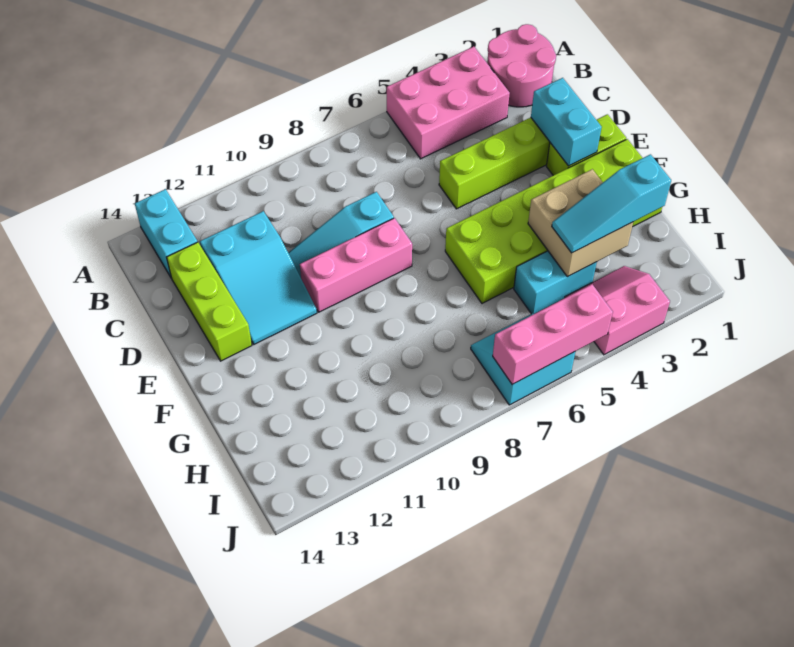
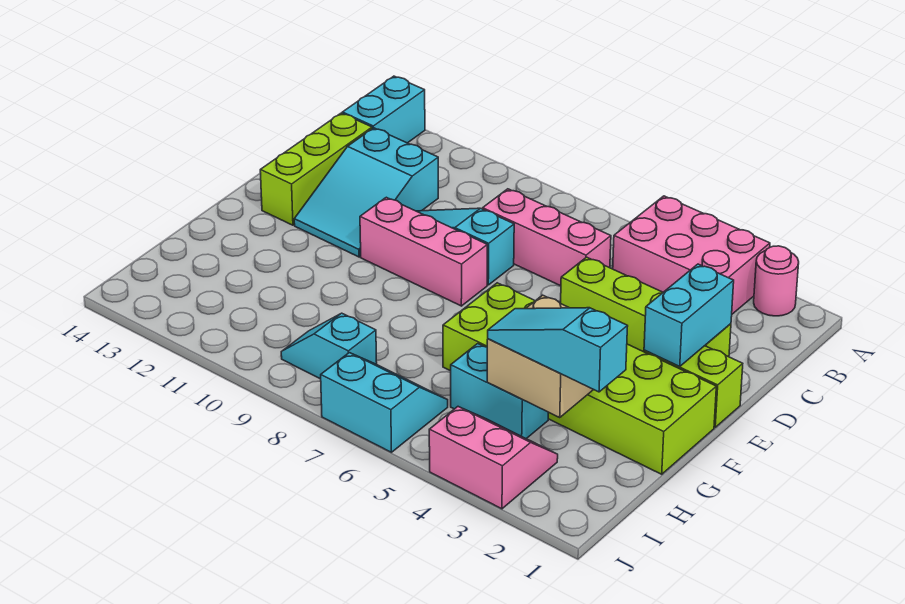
pink round brick A1:B2 level 1 -> pink round brick A2 level 1
none -> cyan slope I8:I9 level 1 top 8
pink brick J5:J7 level 2 -> pink brick C6:C8 level 1

